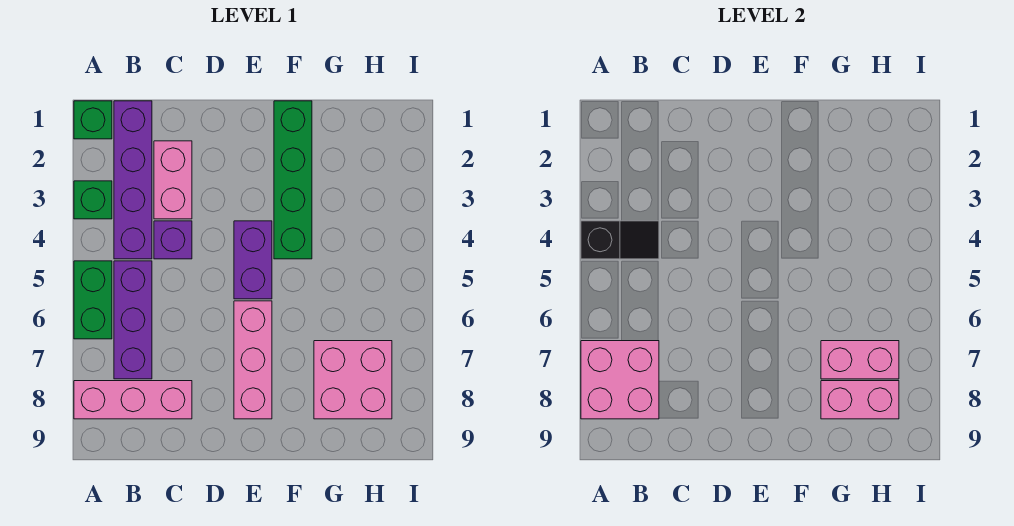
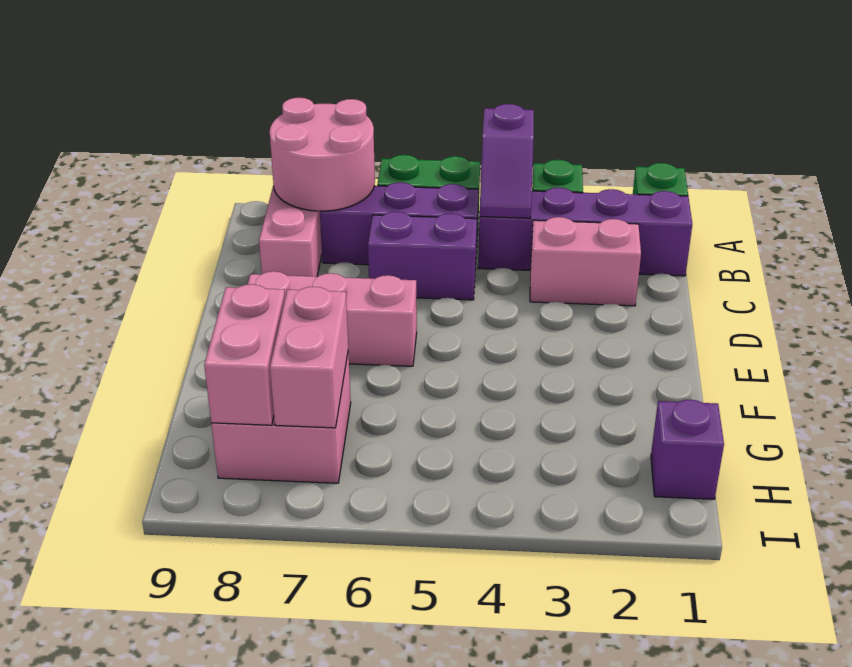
black slope A4:B4 level 2 top A -> purple slope A4:B4 level 2 top A
pink brick A7:B8 level 2 -> pink round brick A7:B8 level 2
purple brick C4 level 1 -> purple brick H1 level 1
purple brick E4:E5 level 1 -> purple brick C5:C6 level 1
green brick F1:F4 level 1 -> none

